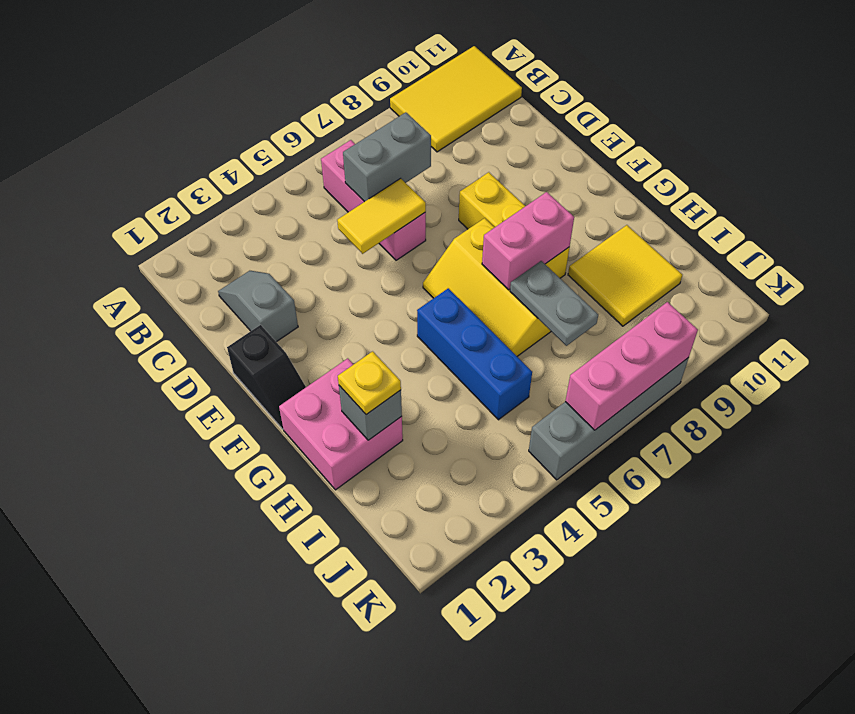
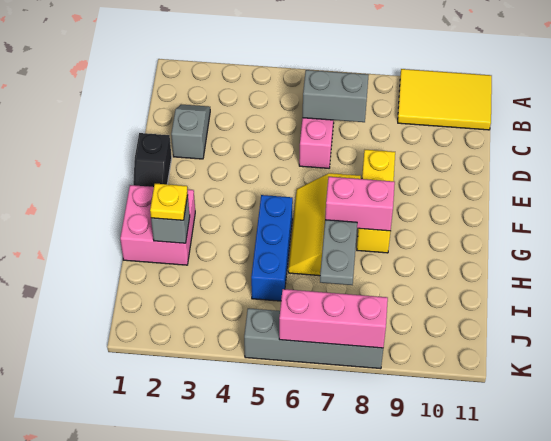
yellow tile D5:D6 level 2 -> none
yellow tile H9:I10 level 1 -> none

